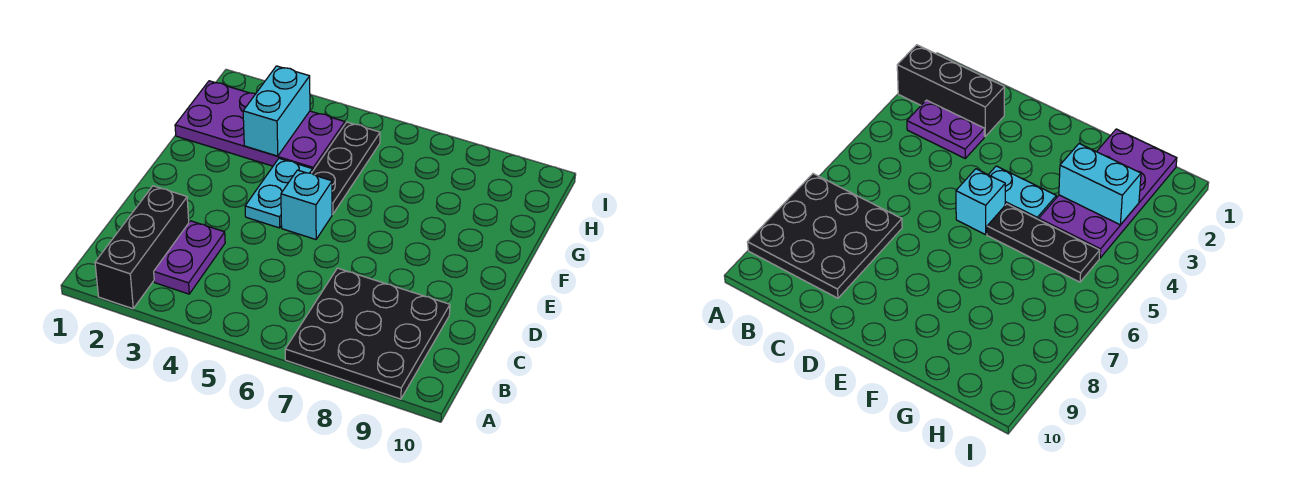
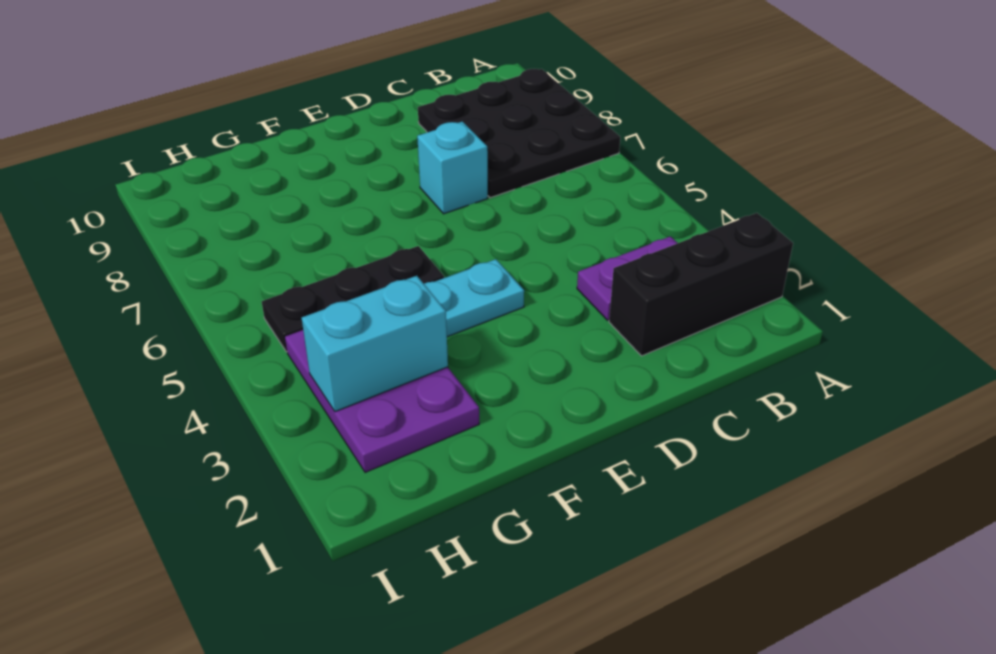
cyan brick E5 level 1 -> cyan brick D7 level 1
purple plate G1:H4 level 1 -> purple plate G2:H4 level 1

